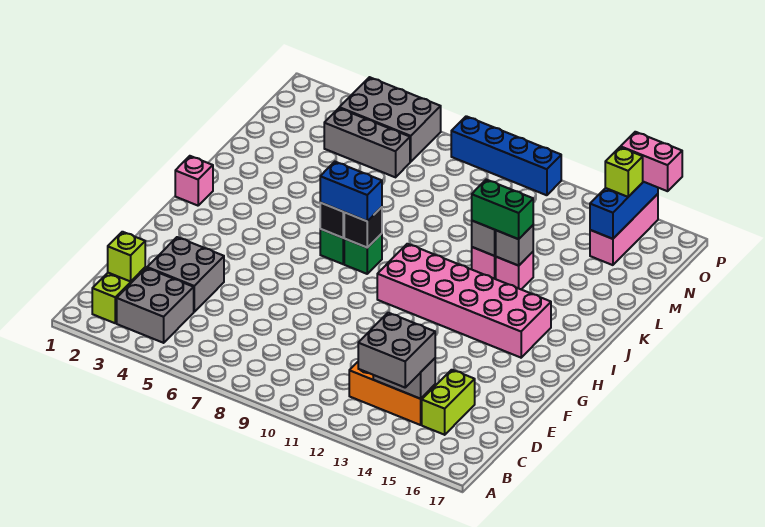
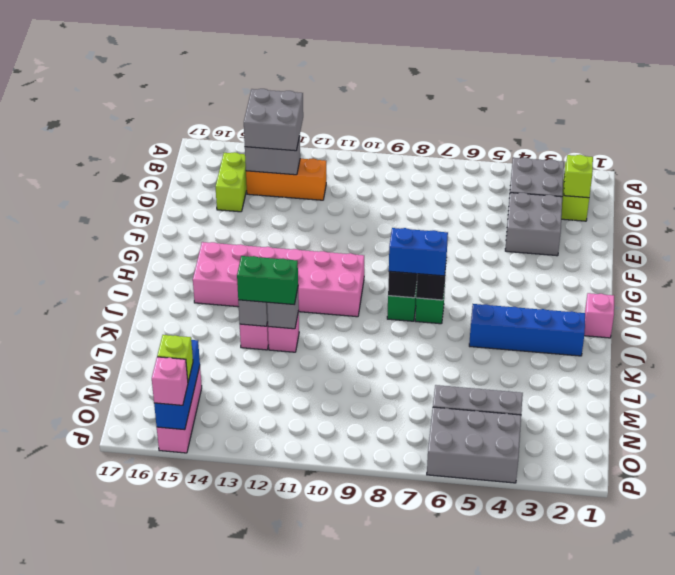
blue brick P8:P11 level 1 -> blue brick J2:J5 level 1
pink brick P15:P16 level 3 -> pink brick P15 level 3

